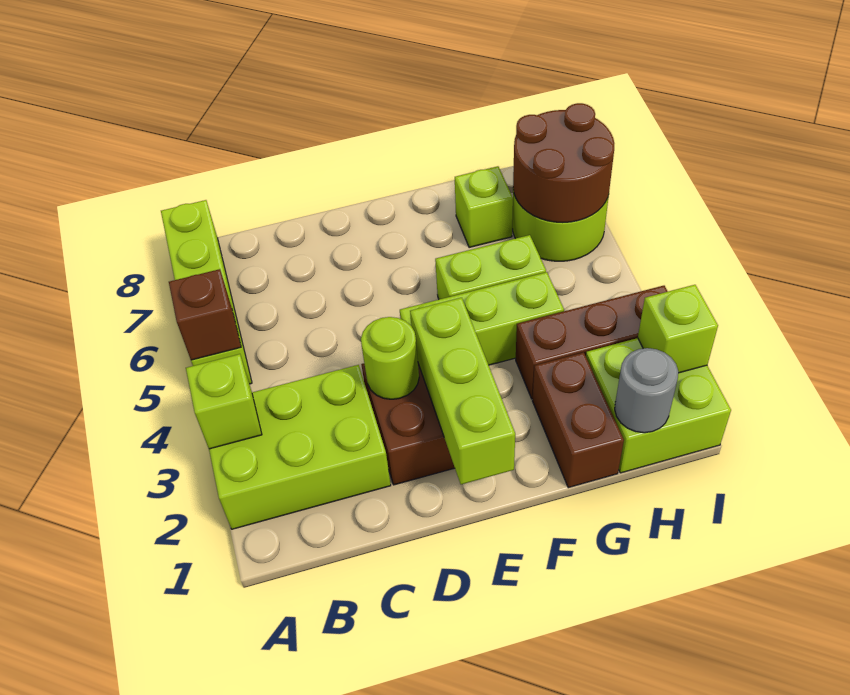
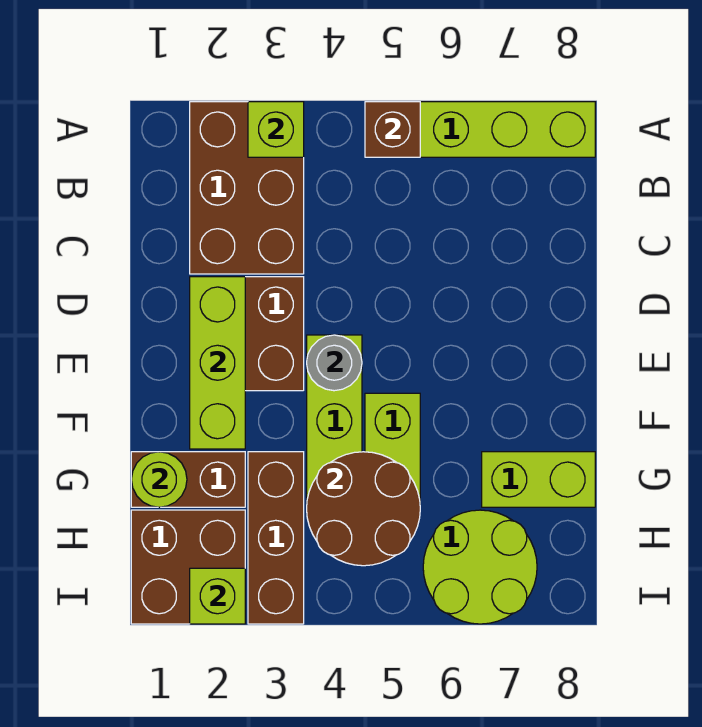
lime brick A2:C3 level 1 -> brown brick A2:C3 level 1
lime round brick D3 level 2 -> lime round brick G1 level 2
lime brick E1:E3 level 2 -> lime brick D2:F2 level 2
lime brick G7 level 1 -> lime brick G7:G8 level 1
lime brick H1:I2 level 1 -> brown brick H1:I2 level 1
grey round brick H1 level 2 -> grey round brick E4 level 2
brown round brick H6:I7 level 2 -> brown round brick G4:H5 level 2

